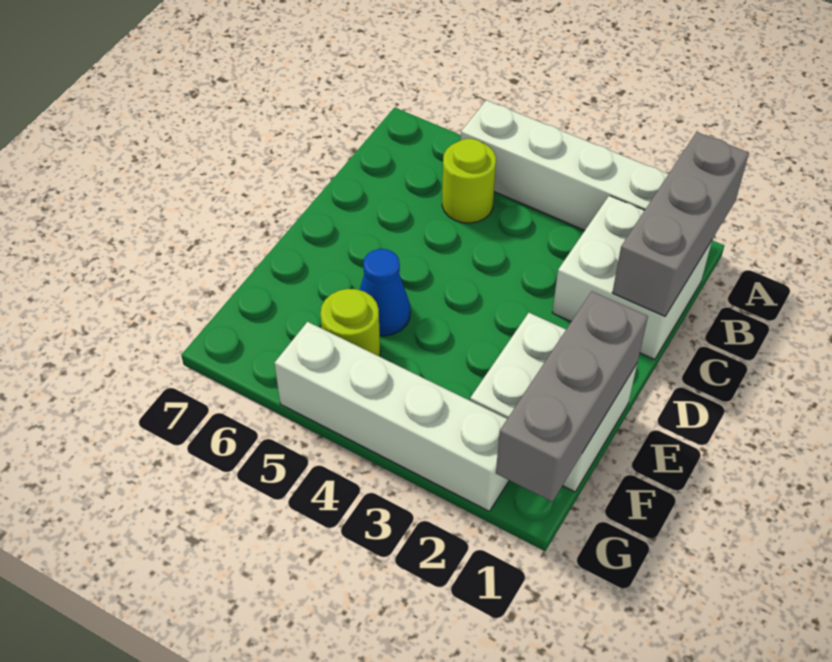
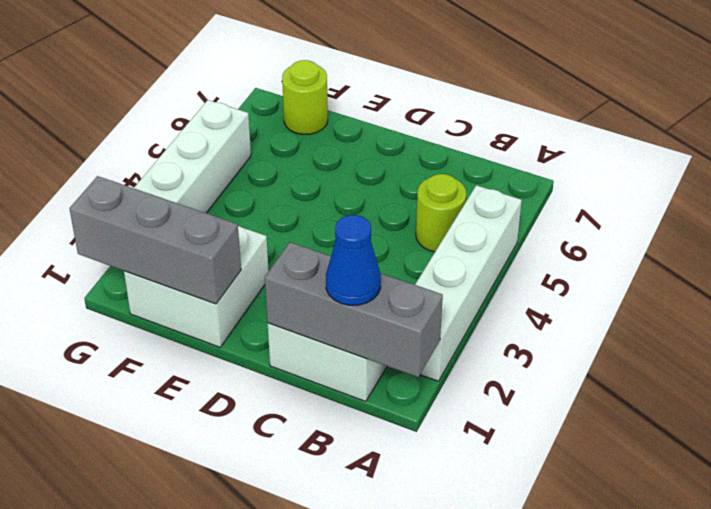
blue cone E5 level 1 -> blue cone B1 level 3
lime round brick F5 level 1 -> lime round brick F7 level 1

